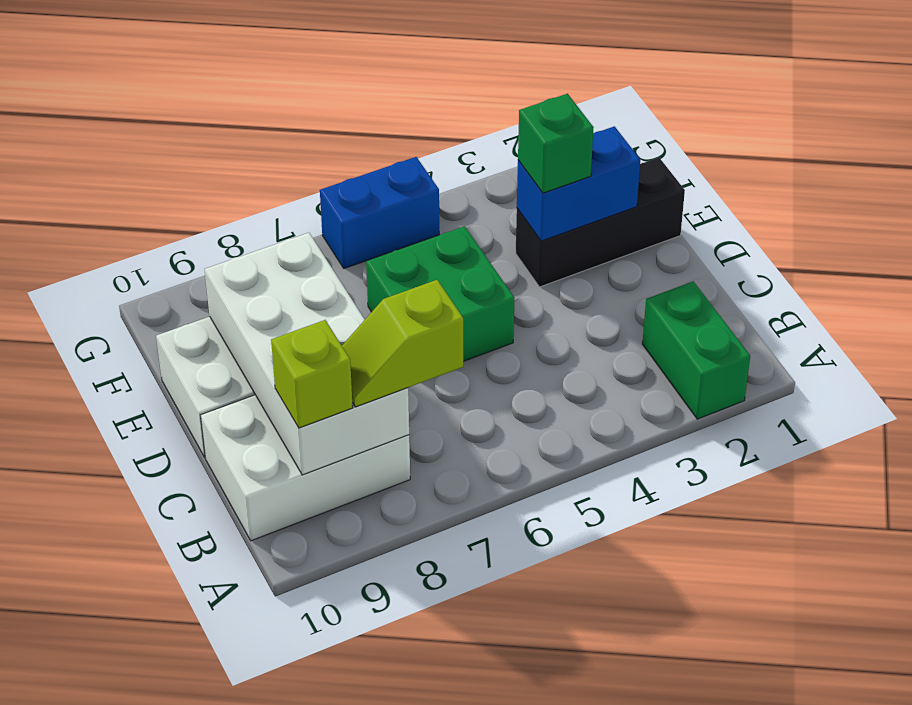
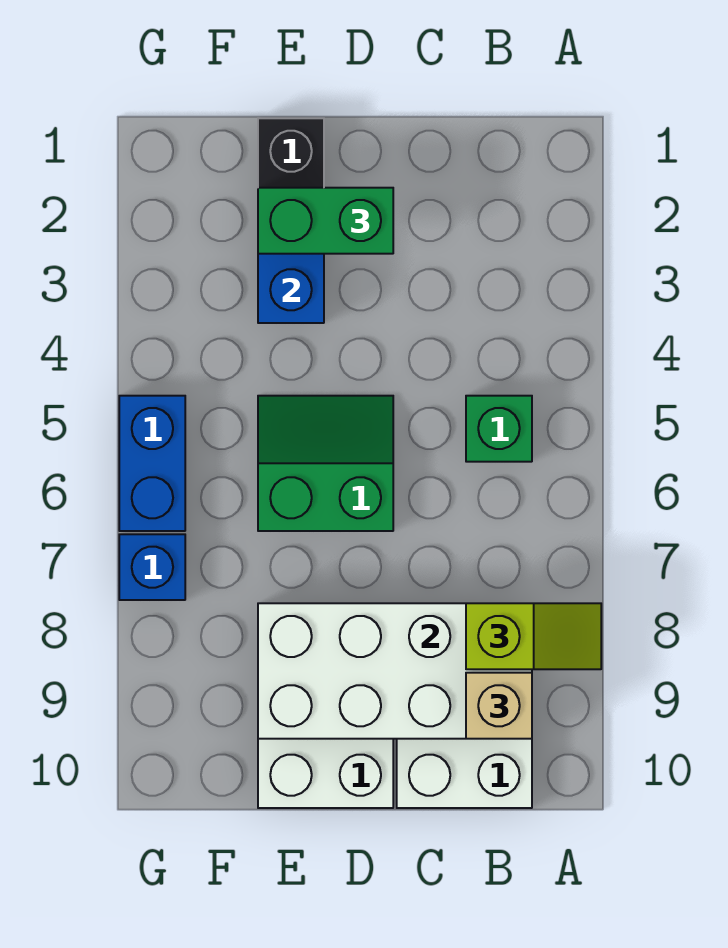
green brick A2:B2 level 1 -> green brick D2:E2 level 3
lime slope B7:B8 level 3 top 7 -> lime slope A8:B8 level 3 top B
lime brick B9 level 3 -> tan brick B9 level 3
green brick D5:E6 level 1 -> green slope D5:E6 level 1 top 6
green brick E3 level 3 -> green brick B5 level 1
none -> blue brick G7 level 1

